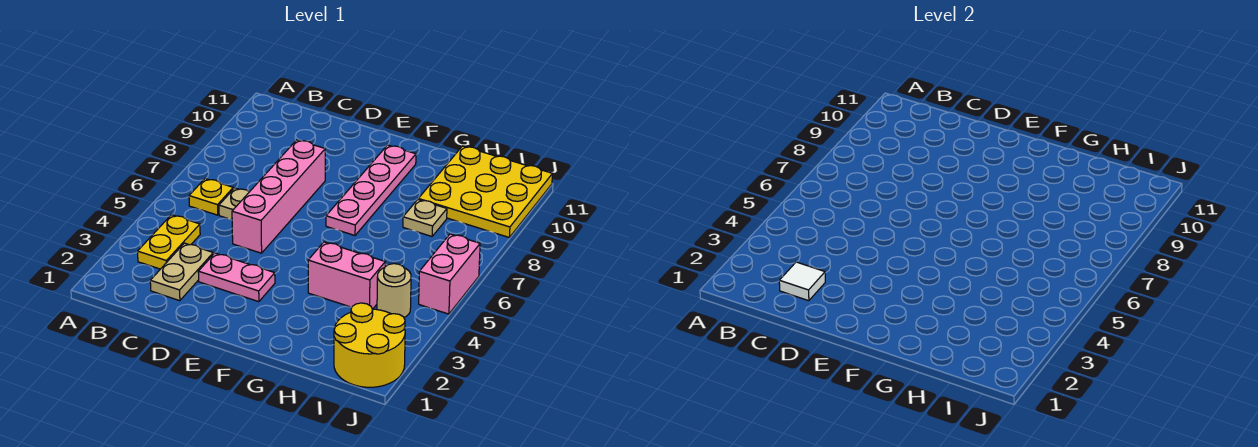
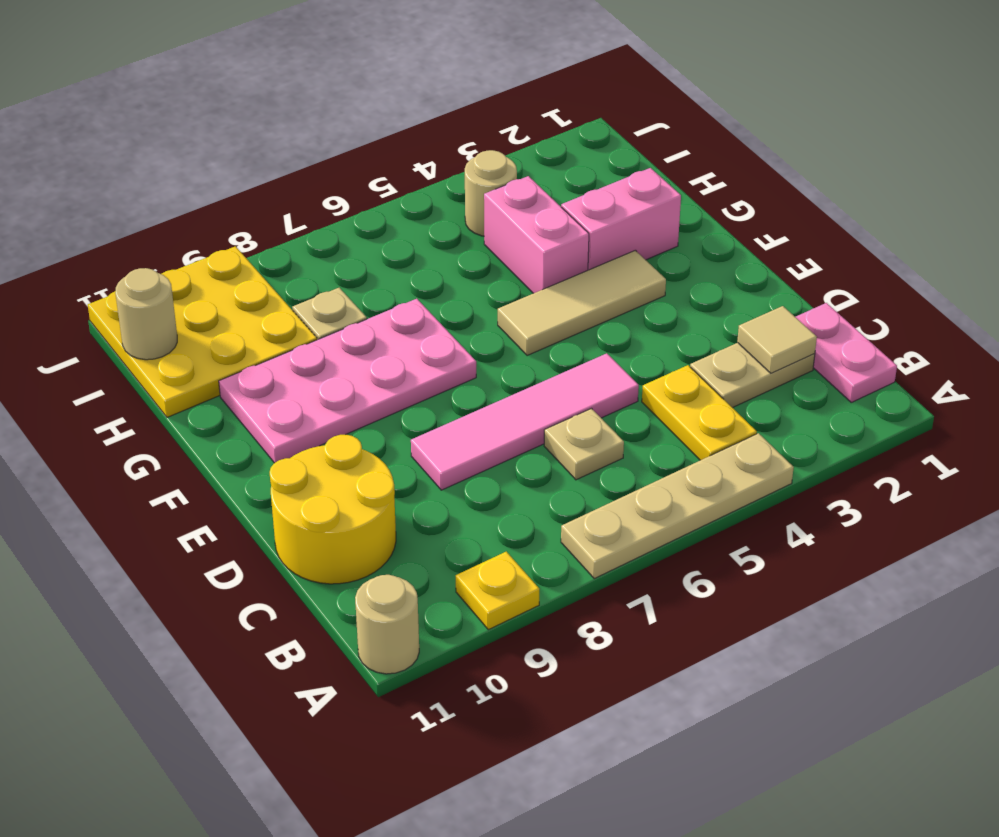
none -> tan plate A4:A7 level 1
none -> tan round brick A11 level 1
yellow plate B3:B4 level 1 -> yellow plate B4:C4 level 1
yellow plate B6 level 1 -> yellow plate A9 level 1
white tile C2 level 2 -> tan tile C2 level 2
pink plate D3:E3 level 1 -> pink plate B1:C1 level 1
pink brick D5:D8 level 1 -> pink tile D5:D8 level 1
none -> tan tile F3:F5 level 1
pink plate F7:F10 level 1 -> pink plate F7:G10 level 1
yellow round brick I1:J2 level 1 -> yellow round brick C10:D11 level 1
none -> tan round brick I11 level 2
pink brick J5:J6 level 1 -> pink brick G2:G3 level 1

